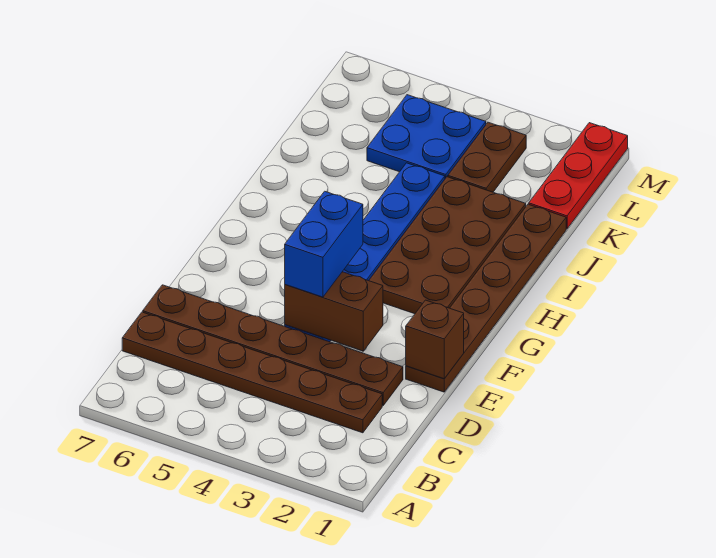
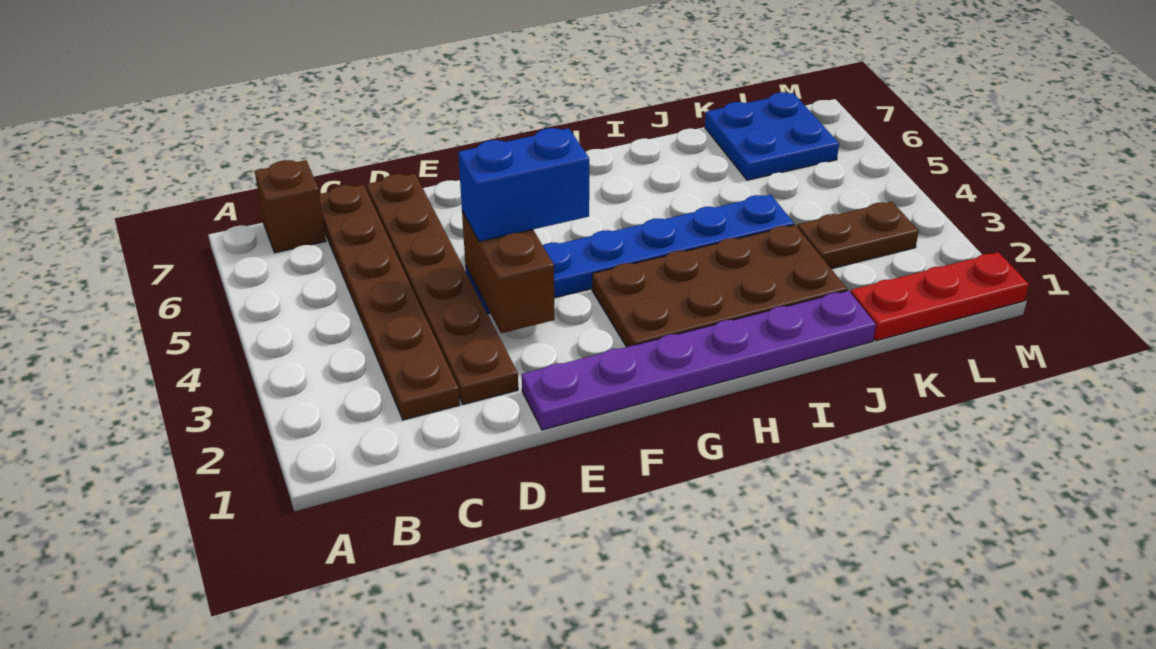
brown plate E1:J1 level 1 -> purple plate E1:J1 level 1
brown brick E1 level 2 -> brown brick B7 level 1
blue plate K4:L5 level 1 -> blue plate K6:L7 level 1

